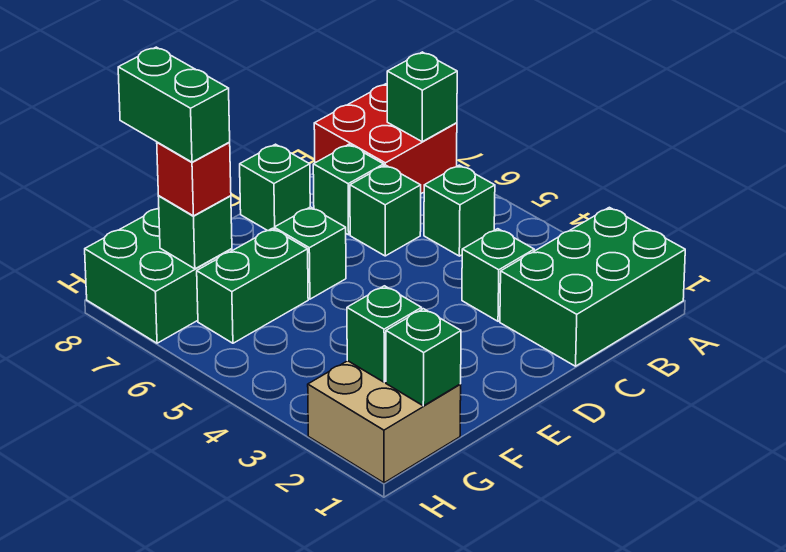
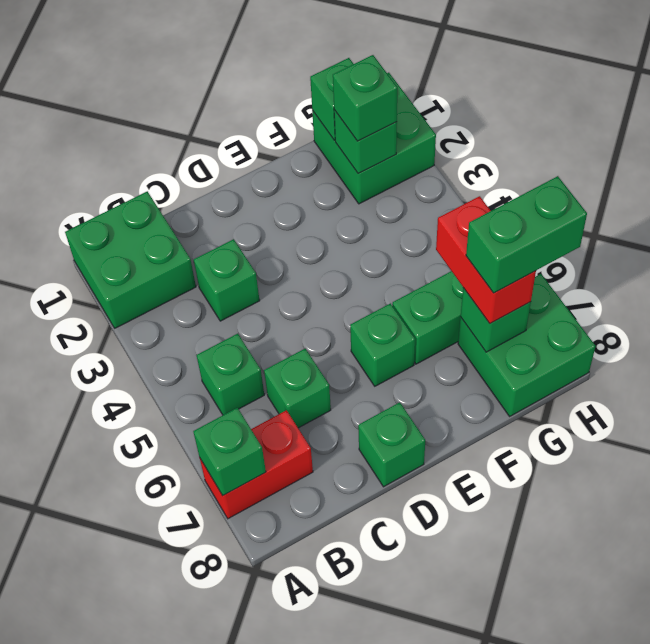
green brick A1:C2 level 1 -> green brick A1:B2 level 1
red brick A7:B8 level 1 -> red brick A7:B7 level 1
green brick C7 level 1 -> green brick G2 level 3
tan brick G1:H2 level 1 -> green brick G1:H2 level 1
red brick G7 level 3 -> red brick G6:G7 level 3
green brick G7:G8 level 4 -> green brick G7:H7 level 4

